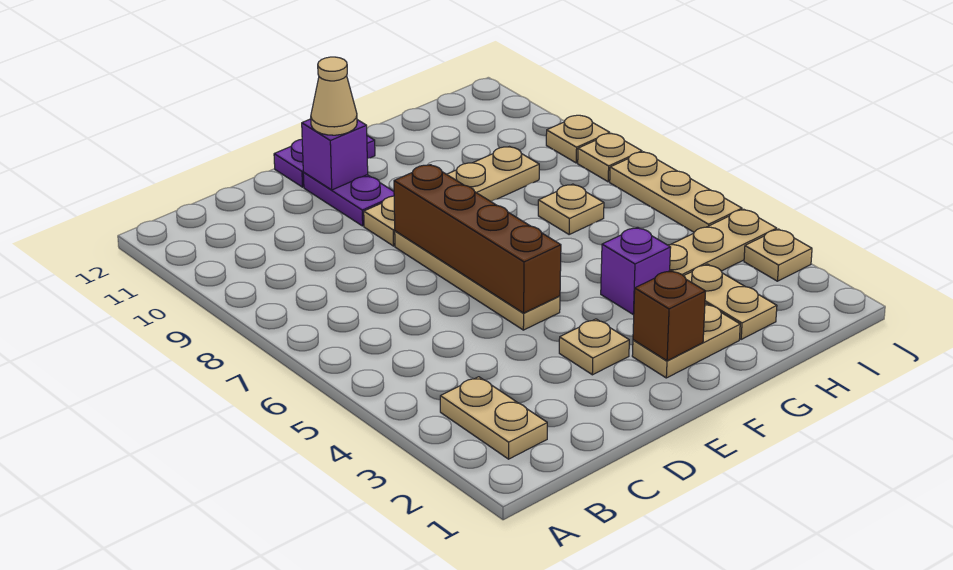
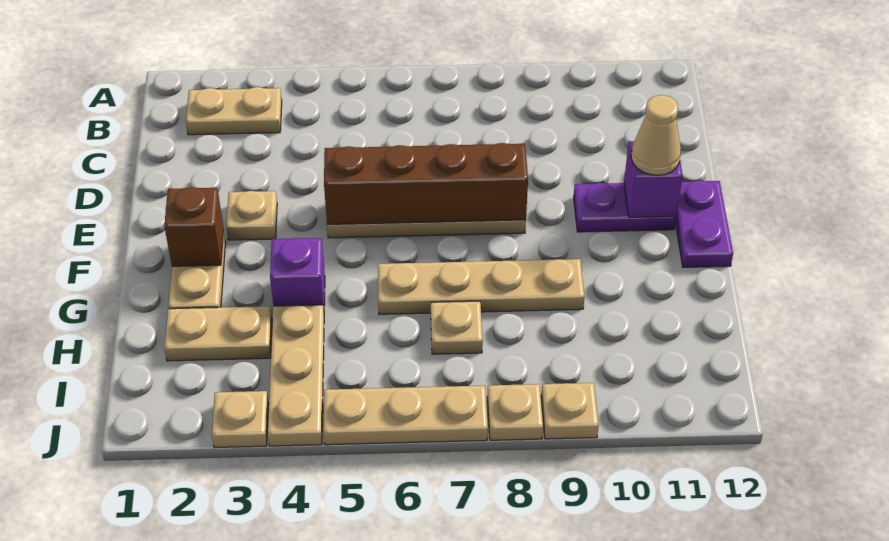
tan plate E9:H9 level 1 -> tan plate G6:G9 level 1

